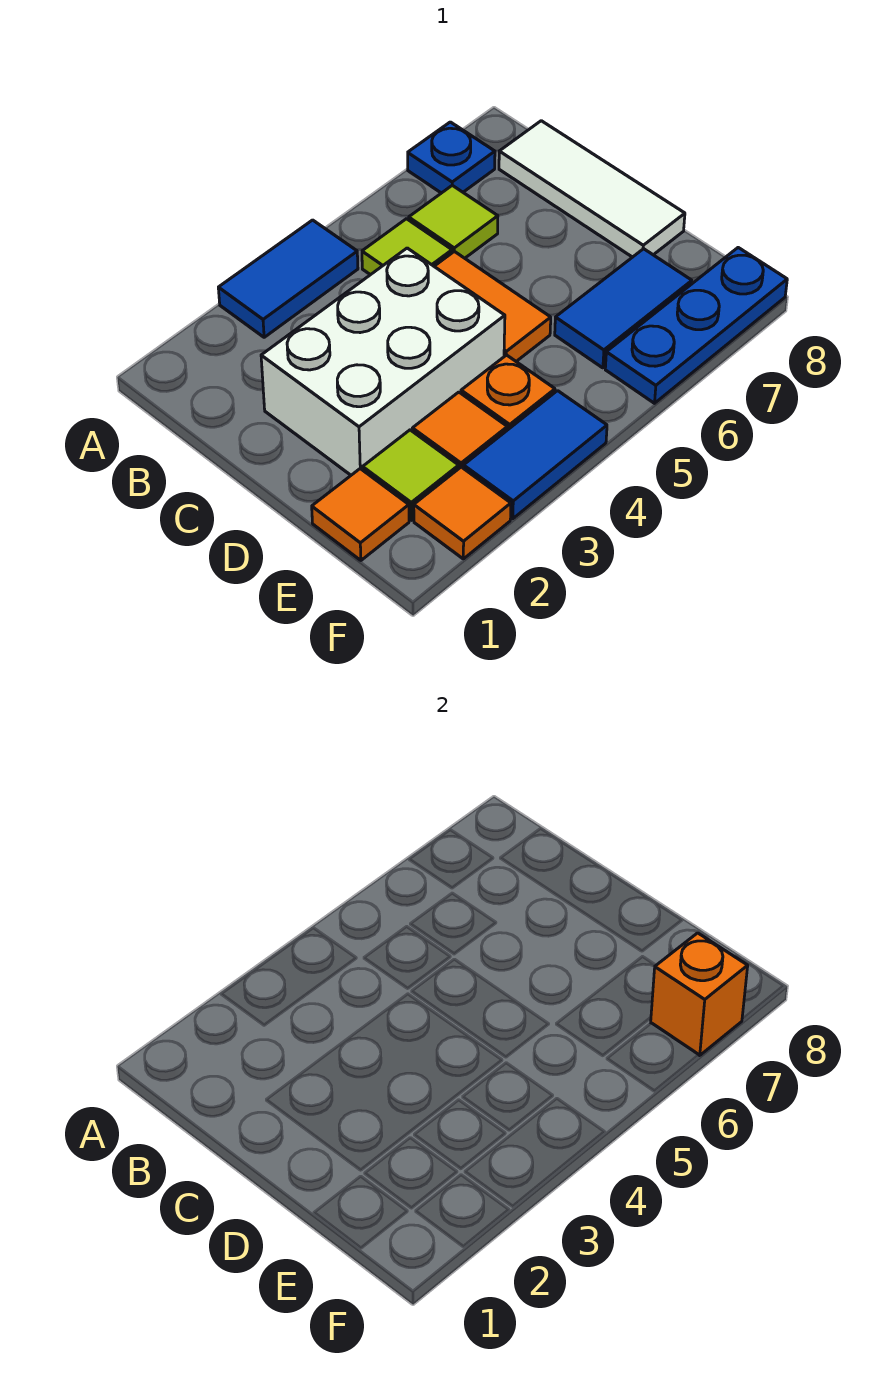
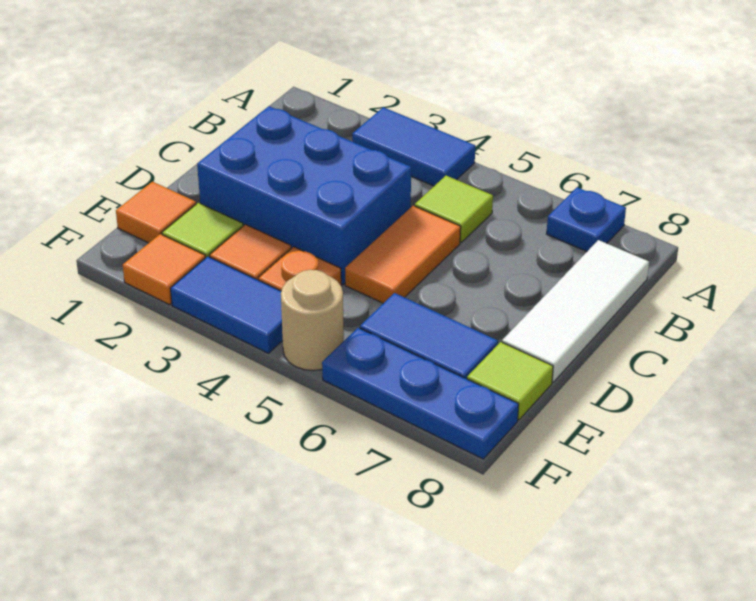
lime tile B6 level 1 -> lime tile E8 level 1
white brick C2:D4 level 1 -> blue brick C2:D4 level 1
none -> tan round brick F5 level 1
orange brick F7 level 2 -> none

